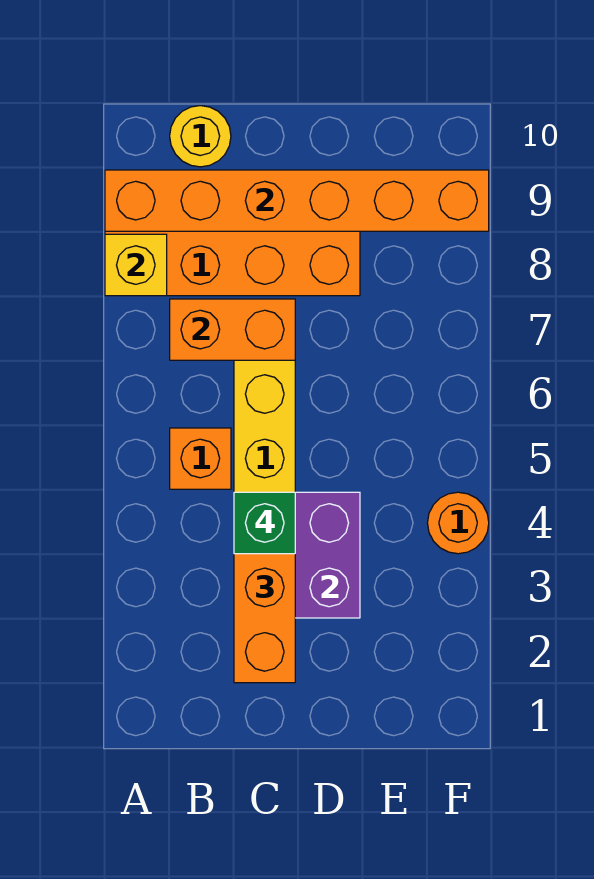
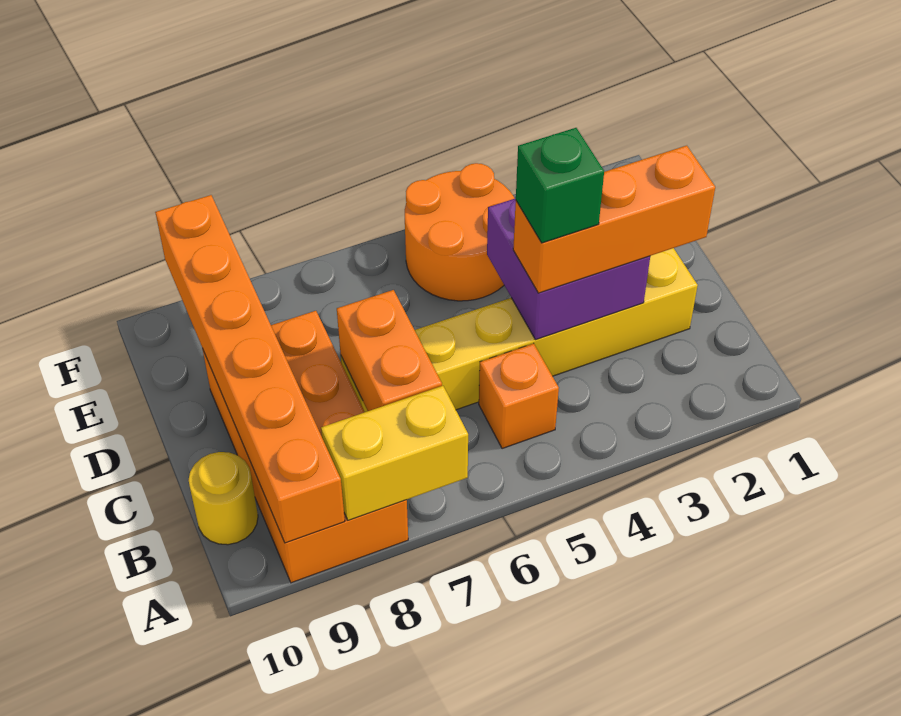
yellow brick A8 level 2 -> yellow brick A7:A8 level 2
orange round brick F4 level 1 -> orange round brick E4:F5 level 1

